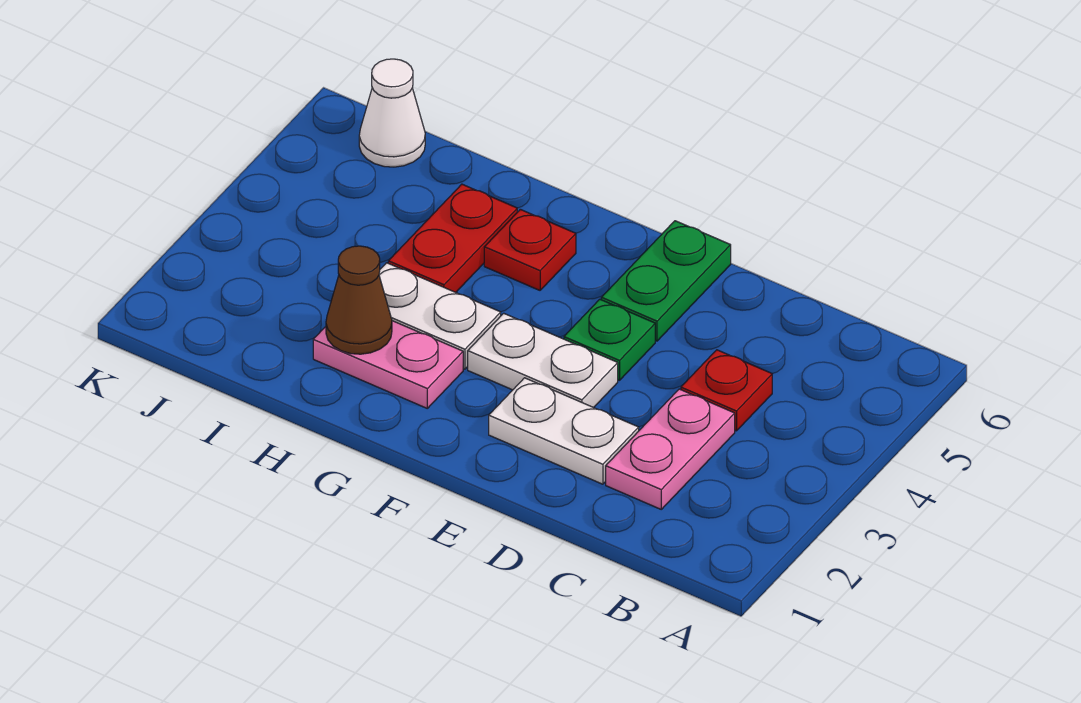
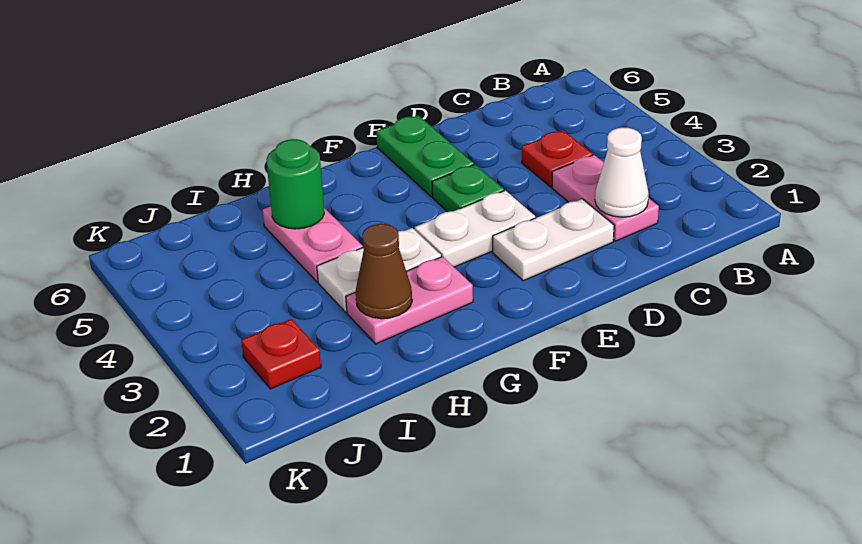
red plate G5 level 1 -> red plate J2 level 1
red plate H4:H5 level 1 -> pink plate H4:H5 level 1
none -> green round brick H5 level 2
white cone J6 level 1 -> white cone C2 level 2

